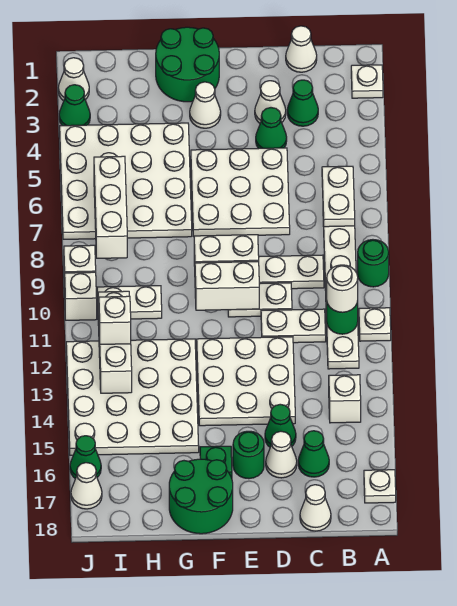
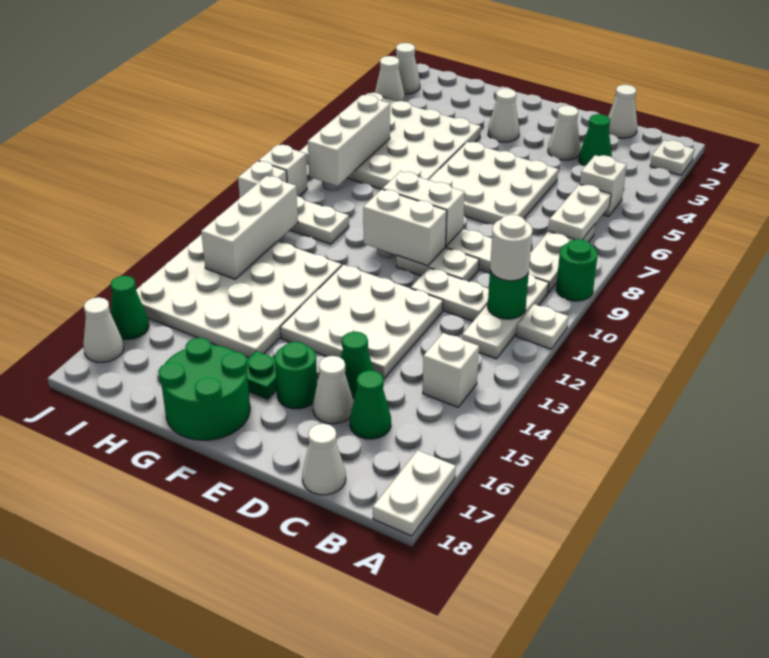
white plate A17 level 1 -> white plate A17:A18 level 1
green cone D4 level 1 -> none
green round brick F1:G2 level 1 -> none
white brick I12 level 3 -> white brick B5 level 1
green cone J3 level 1 -> white cone J3 level 1

